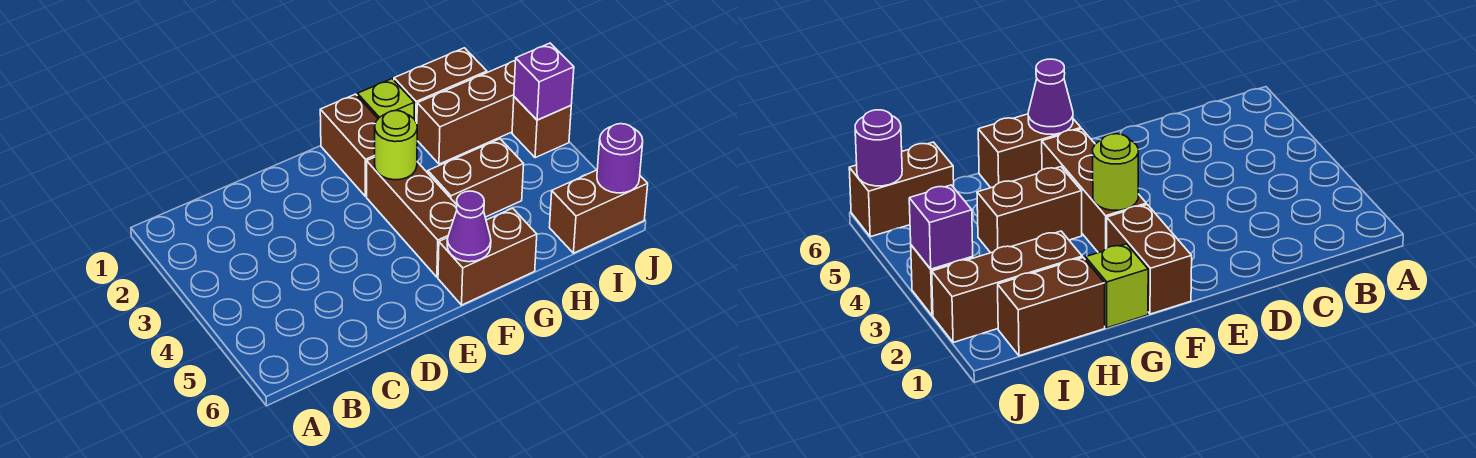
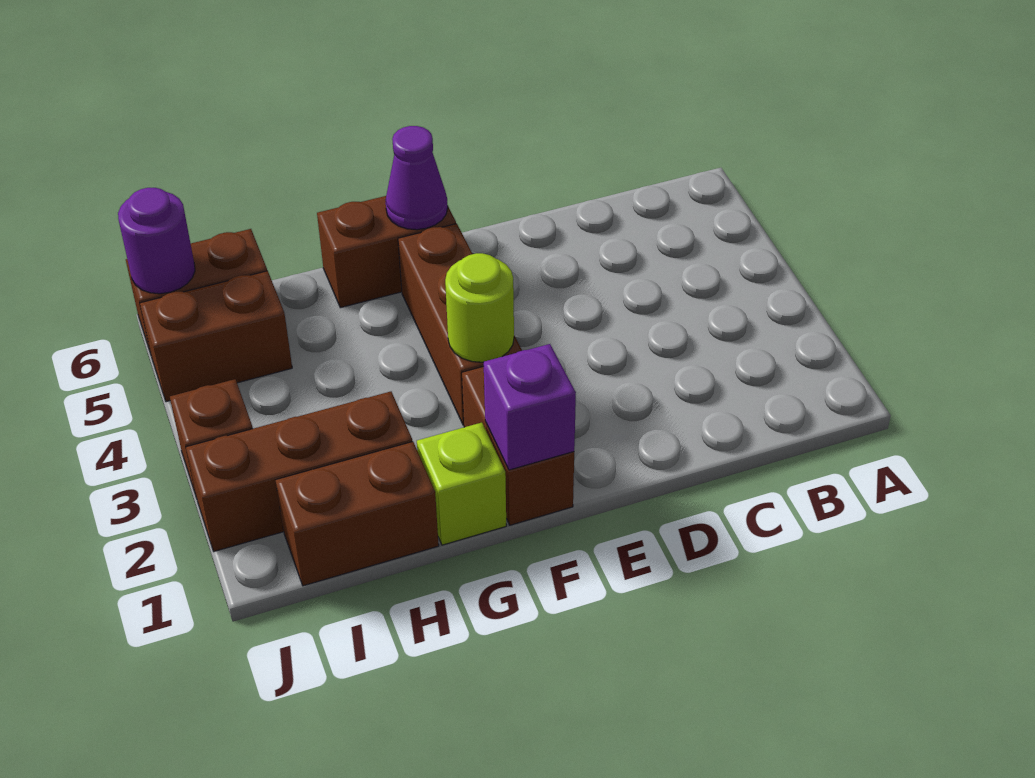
brown brick G4:H4 level 1 -> brown brick I5:J5 level 1
purple brick J3 level 2 -> purple brick F1 level 2

